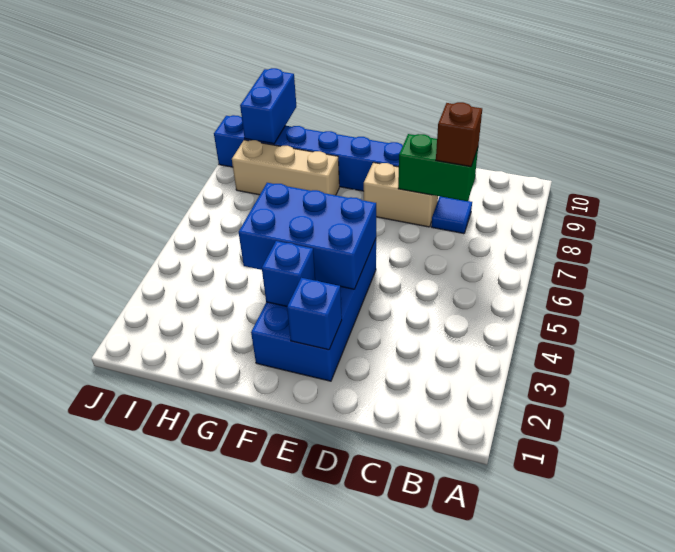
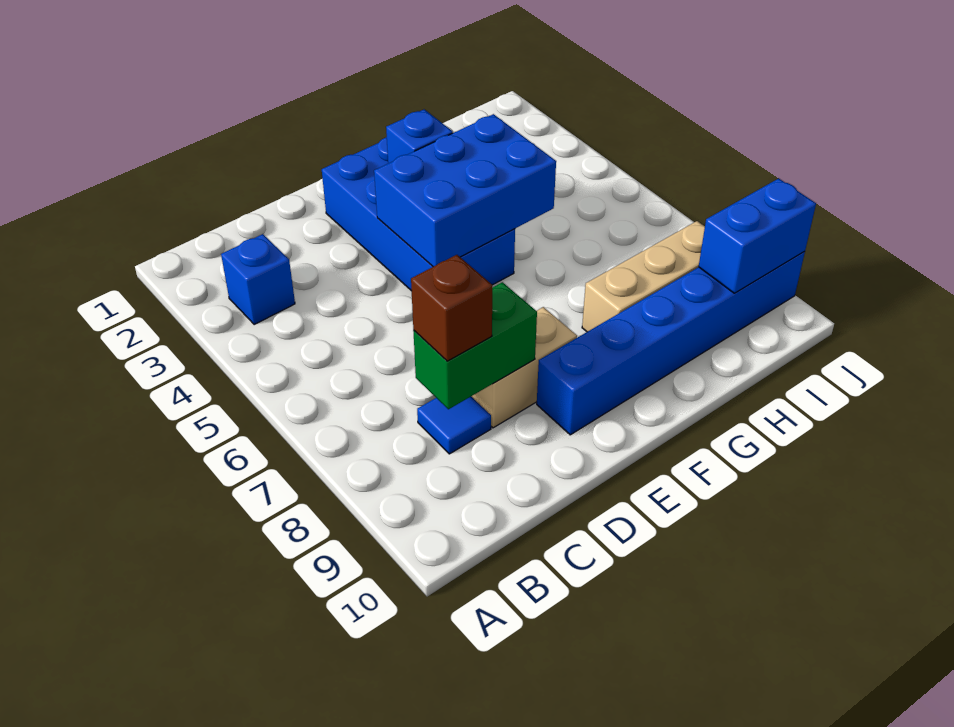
blue brick E2 level 2 -> blue brick B3 level 1
blue brick I9:I10 level 2 -> blue brick I9:J9 level 2

